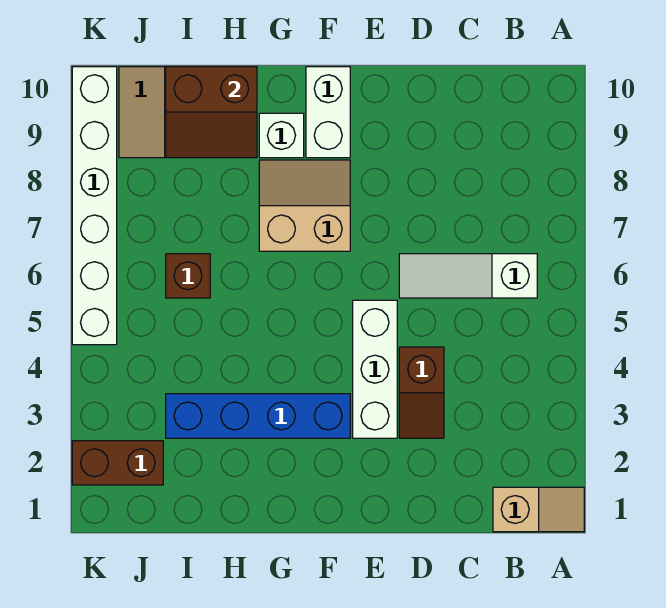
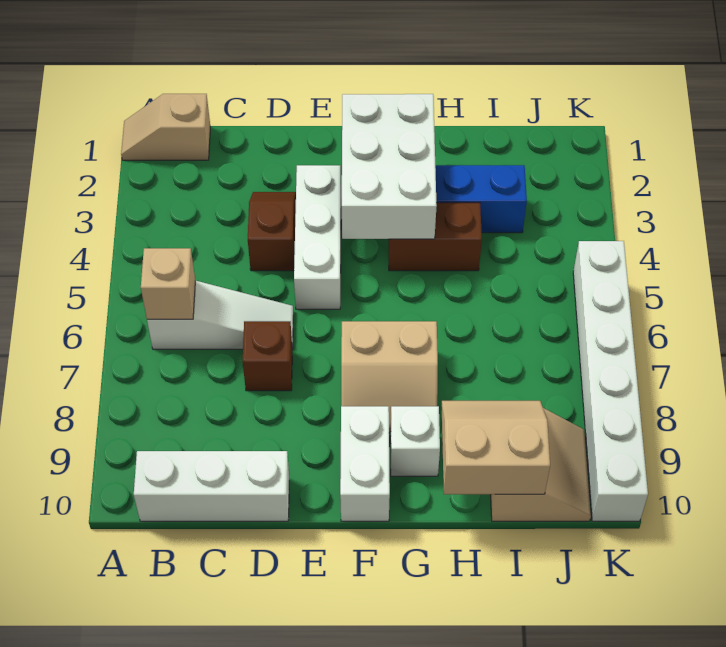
none -> tan brick B6 level 2
none -> white brick B10:D10 level 1
none -> white brick F2:G4 level 2
brown slope H9:I10 level 2 top 10 -> tan slope H9:I10 level 2 top 10
brown brick I6 level 1 -> brown brick D7 level 1
brown brick J2:K2 level 1 -> brown brick G4:H4 level 1

